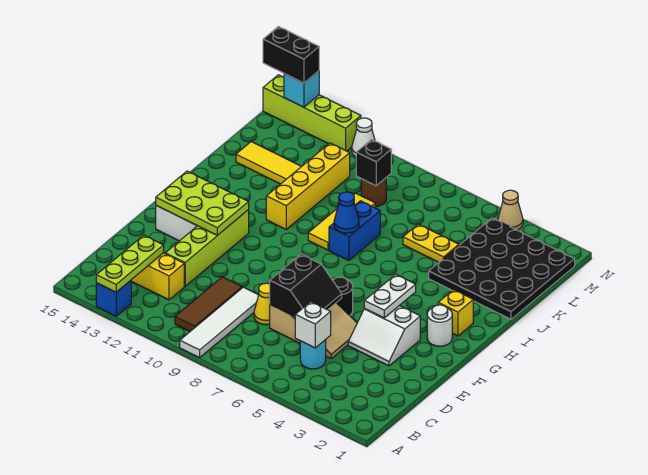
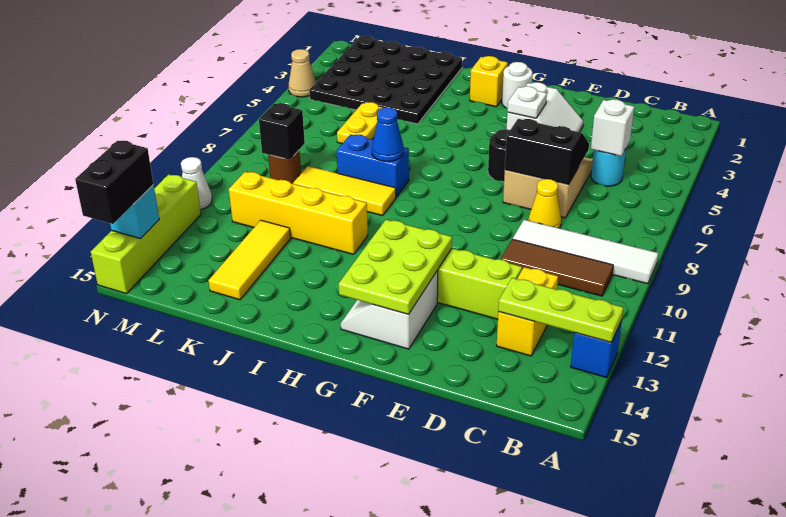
white plate F4:G4 level 2 -> white plate F4 level 2

